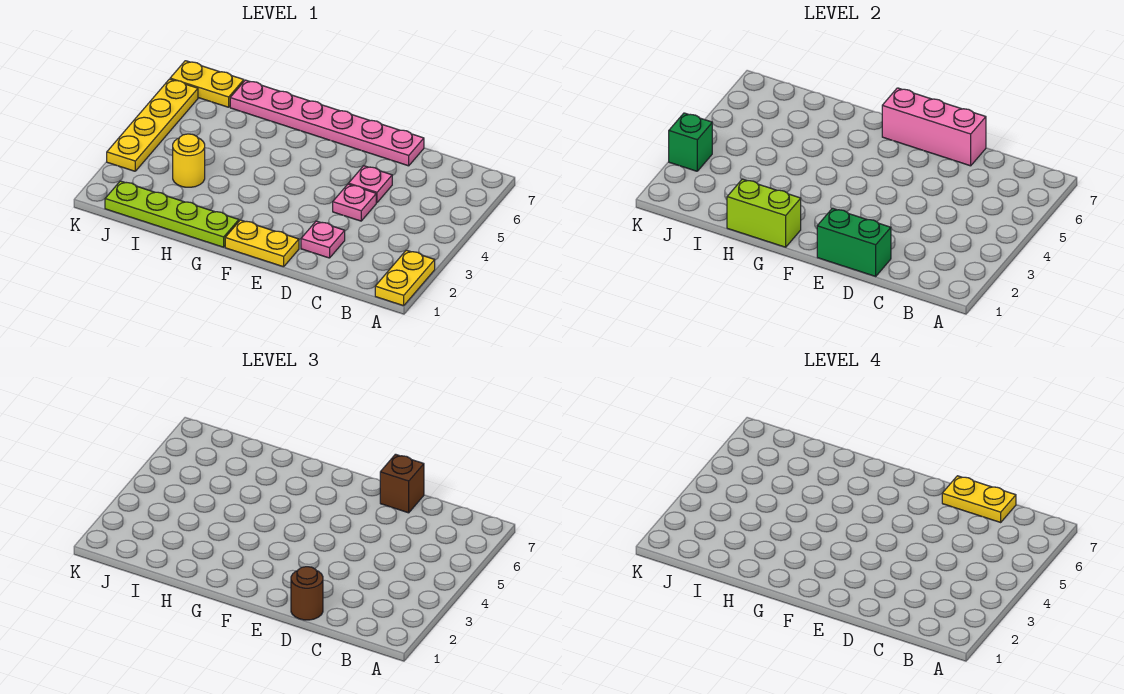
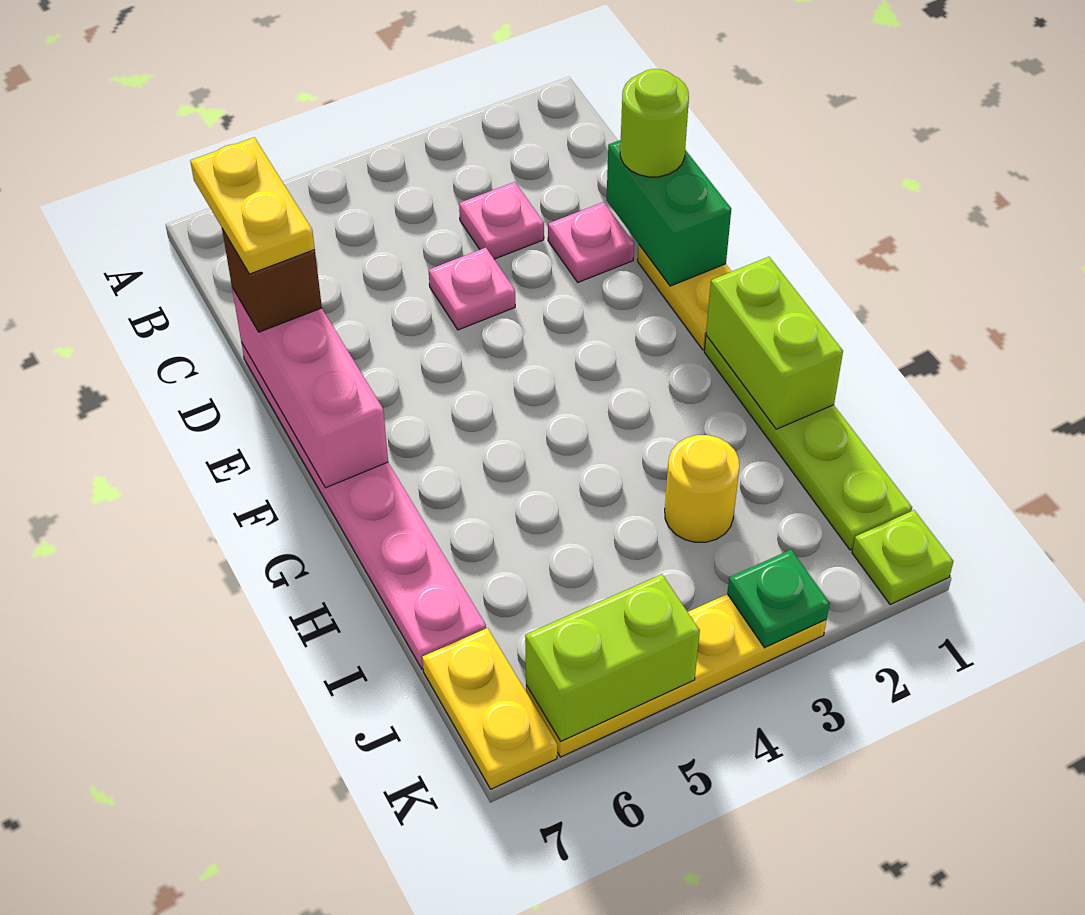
yellow plate A1:A2 level 1 -> none
brown round brick D1 level 3 -> lime round brick D1 level 3
pink plate D5 level 1 -> pink plate C3 level 1
none -> lime plate K1 level 1
green brick K3 level 2 -> green plate K3 level 2
none -> lime brick K5:K6 level 2

